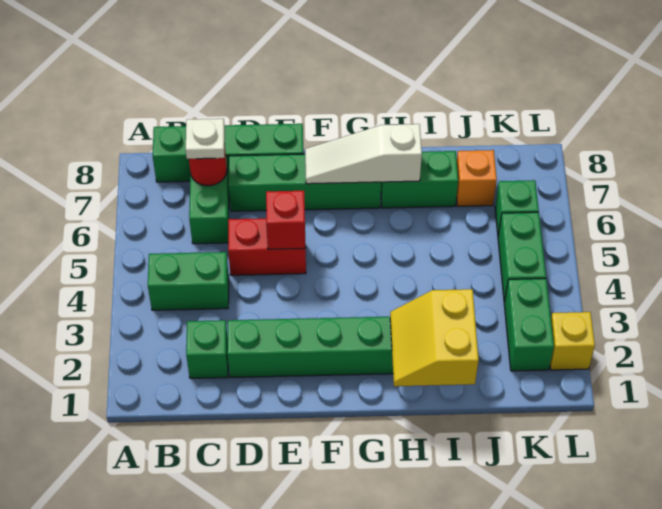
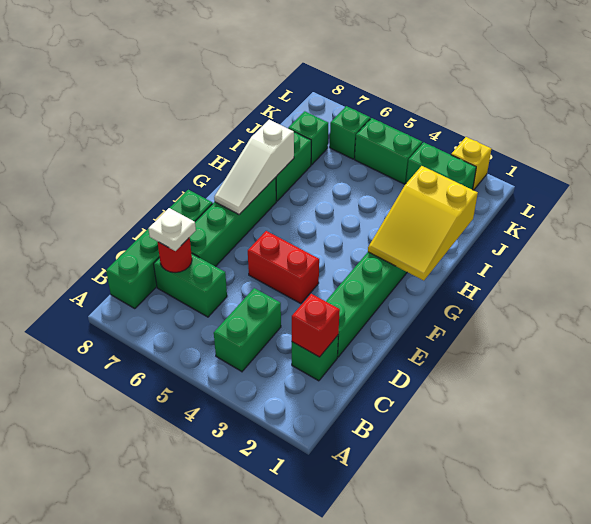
red brick D5:E5 level 1 -> red brick E4:E5 level 1
red brick E5 level 2 -> red brick C2 level 2
yellow slope H1:I2 level 2 top I -> yellow slope G1:I2 level 2 top I
orange brick J7 level 1 -> green brick J7 level 1

